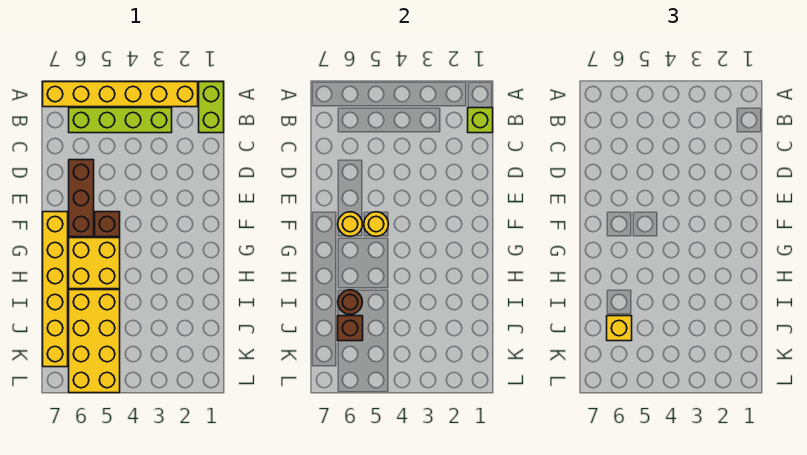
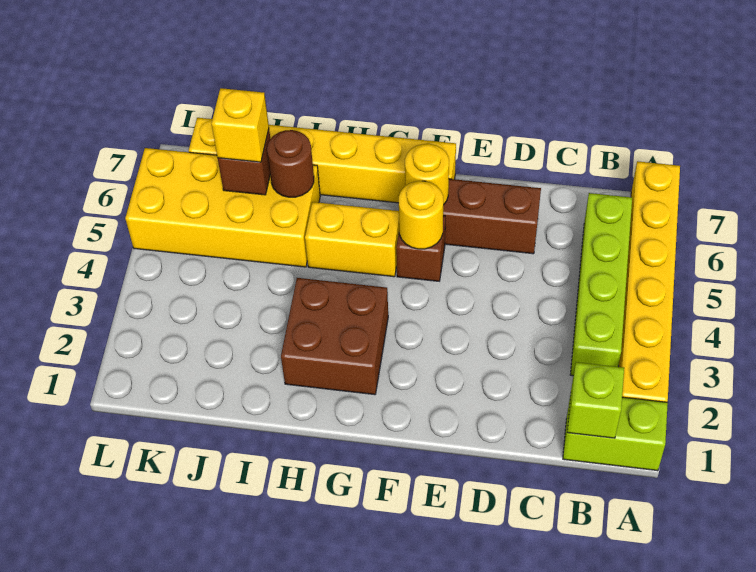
none -> brown brick G2:H3 level 1
yellow brick G5:H6 level 1 -> yellow brick G5:H5 level 1

